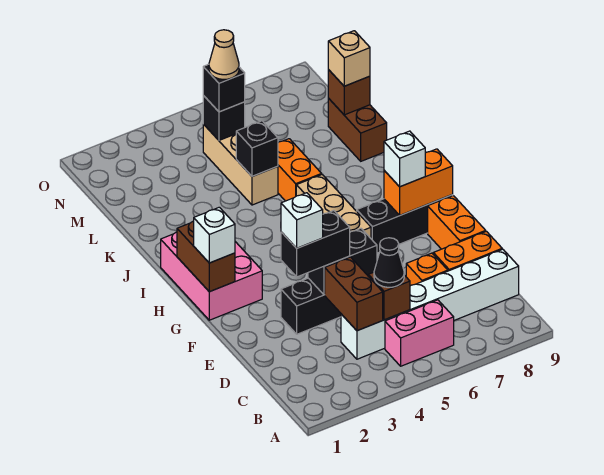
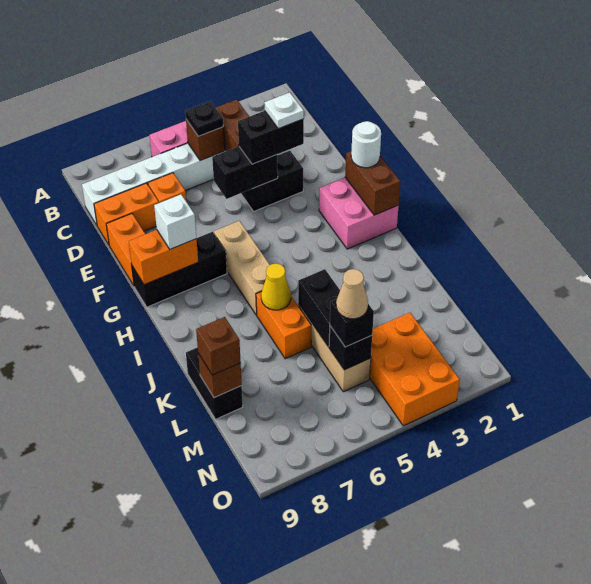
black cone C5 level 3 -> black plate C5 level 3
white brick E3 level 4 -> white plate E3 level 4
pink brick G1:I2 level 1 -> pink brick G1:H2 level 1
white brick G1 level 3 -> white round brick G1 level 3
none -> yellow cone J6 level 2
black brick K5 level 2 -> black brick K5:L5 level 2
brown brick K9:L9 level 1 -> black brick K9:L9 level 1
tan brick L9 level 3 -> brown brick L9 level 3
none -> orange brick M3:O4 level 1

